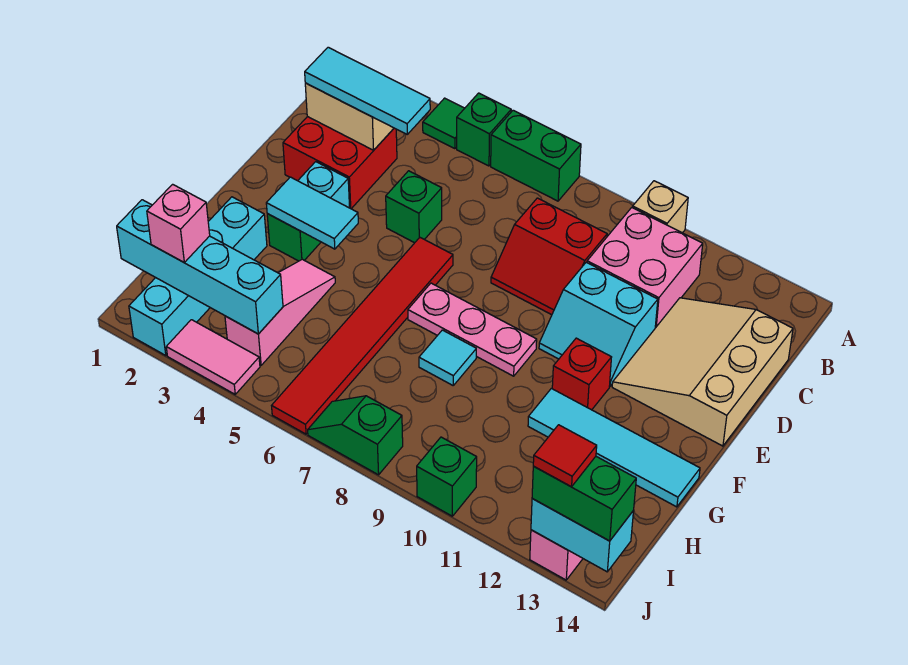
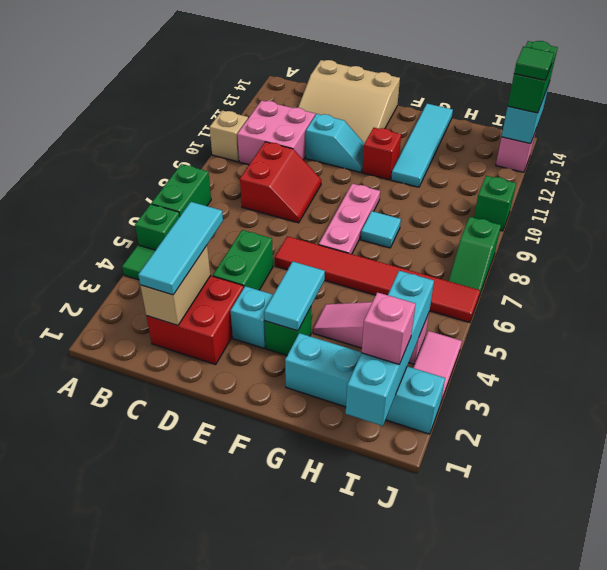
green brick D5 level 1 -> green brick D4:D5 level 1
cyan slope D10:E11 level 1 top D -> cyan slope D11:E11 level 1 top D
red tile J13 level 4 -> green tile J13 level 4

